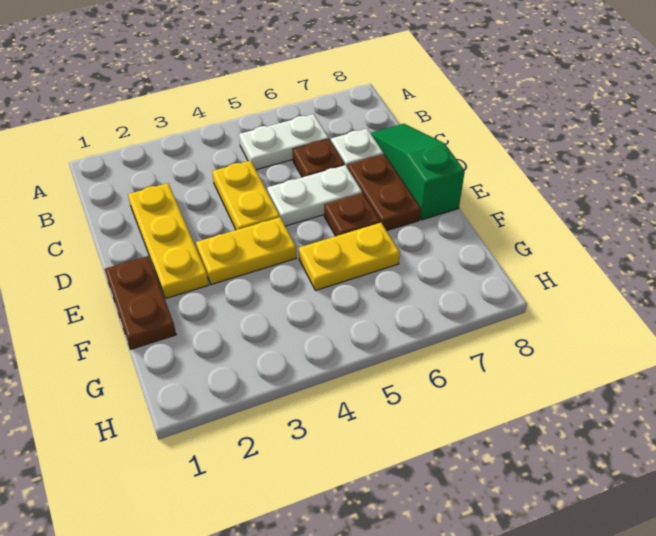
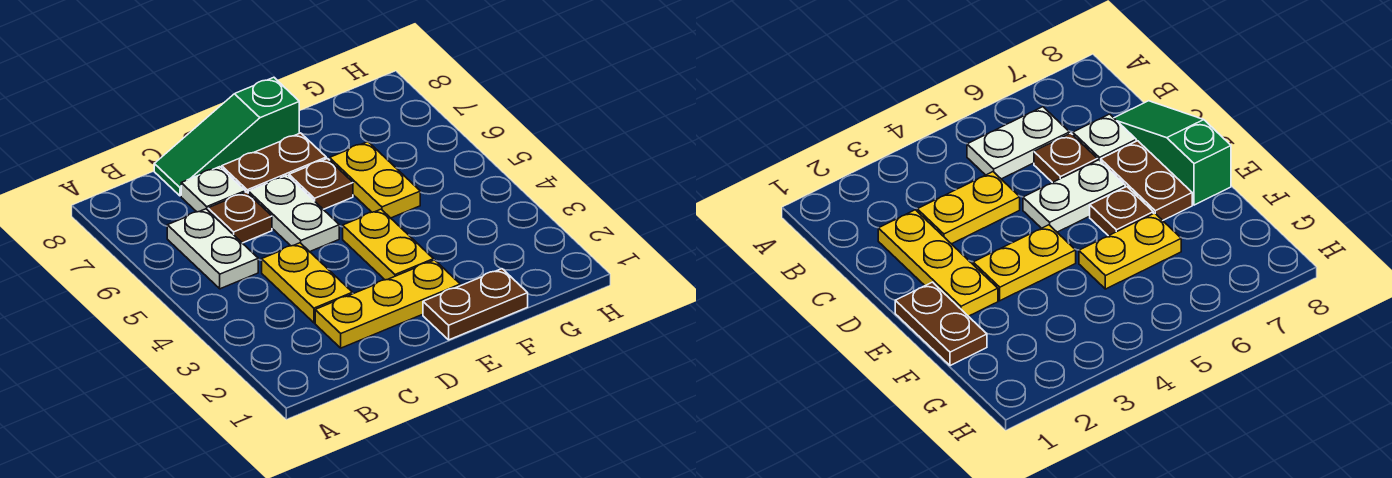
yellow plate C4:D4 level 1 -> yellow plate C3:C4 level 1

